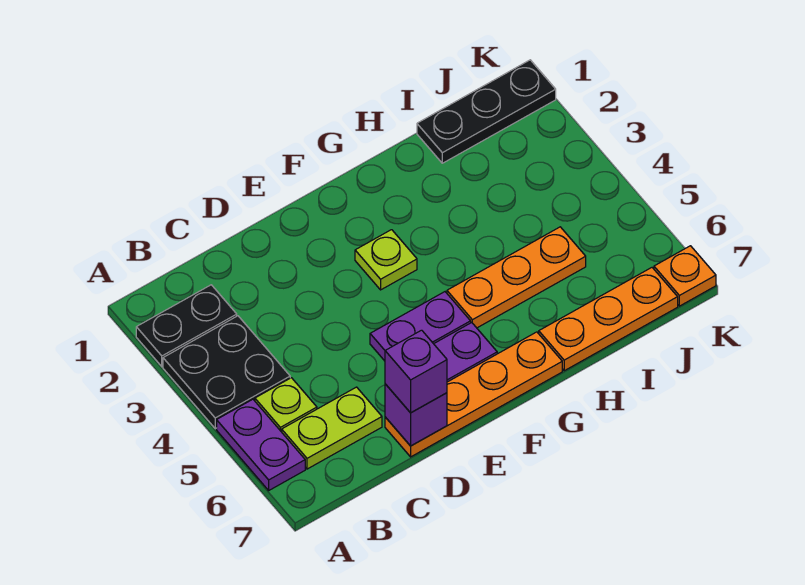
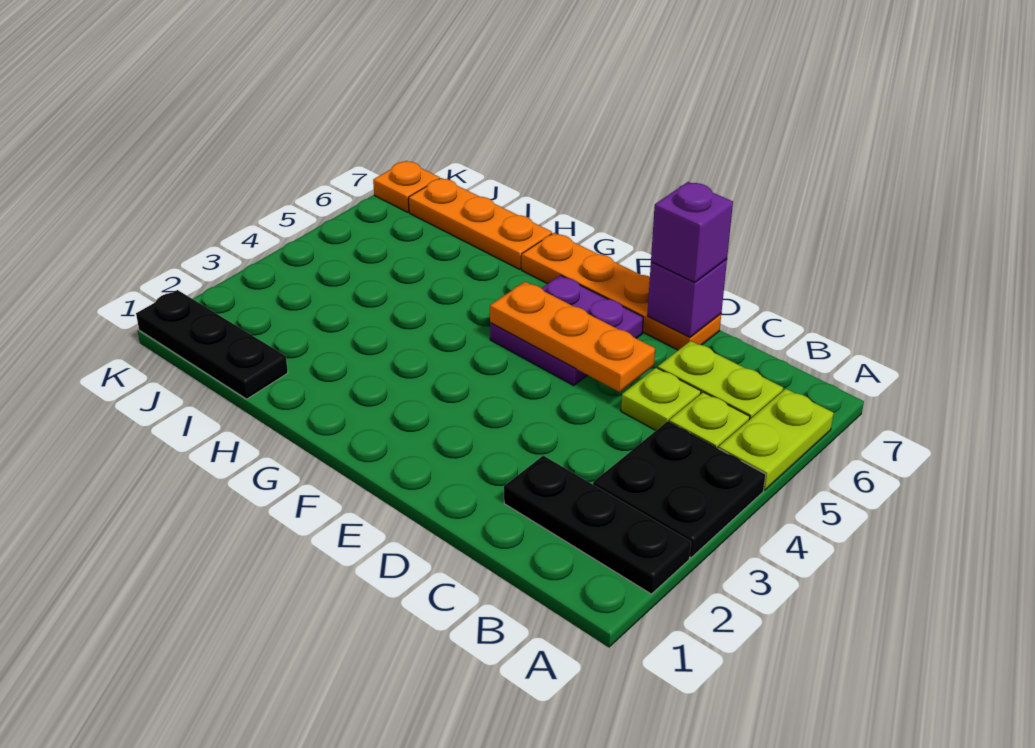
black plate A2:B2 level 1 -> black plate A2:C2 level 1
purple plate A5:A6 level 1 -> lime plate A5:A6 level 1
lime plate F3 level 1 -> lime plate C5 level 1
orange plate G5:I5 level 1 -> orange plate D5:F5 level 2

